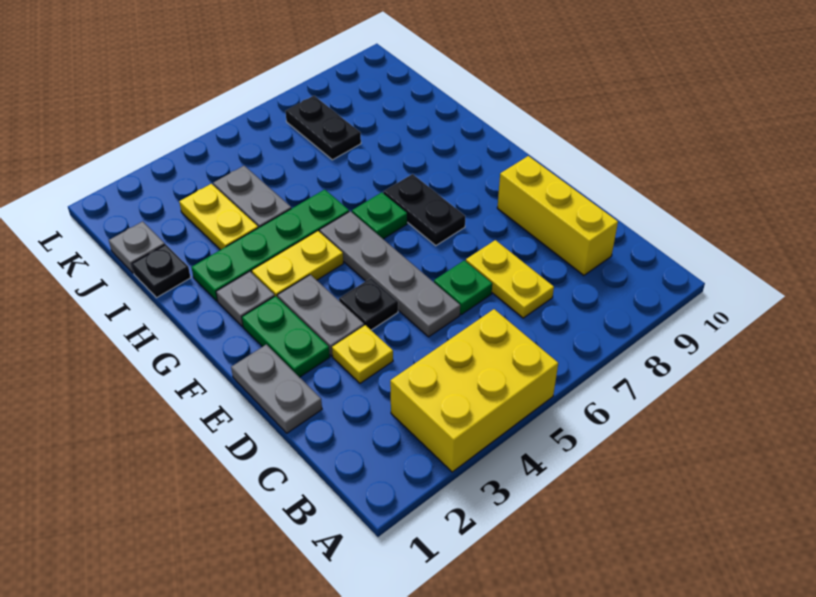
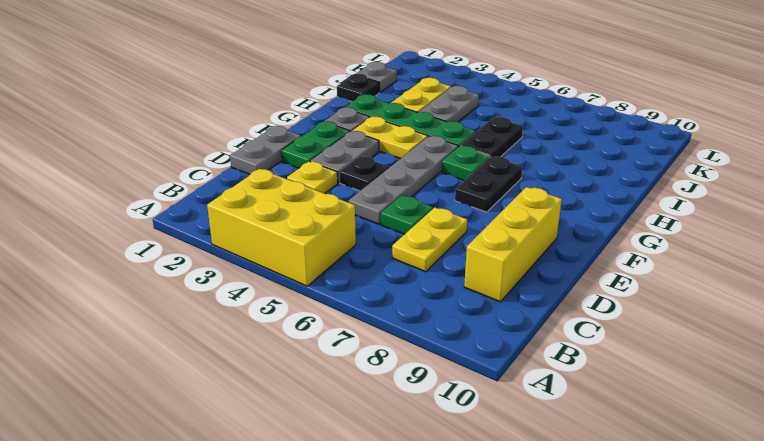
black plate J7:K7 level 1 -> black plate H6:I6 level 1

